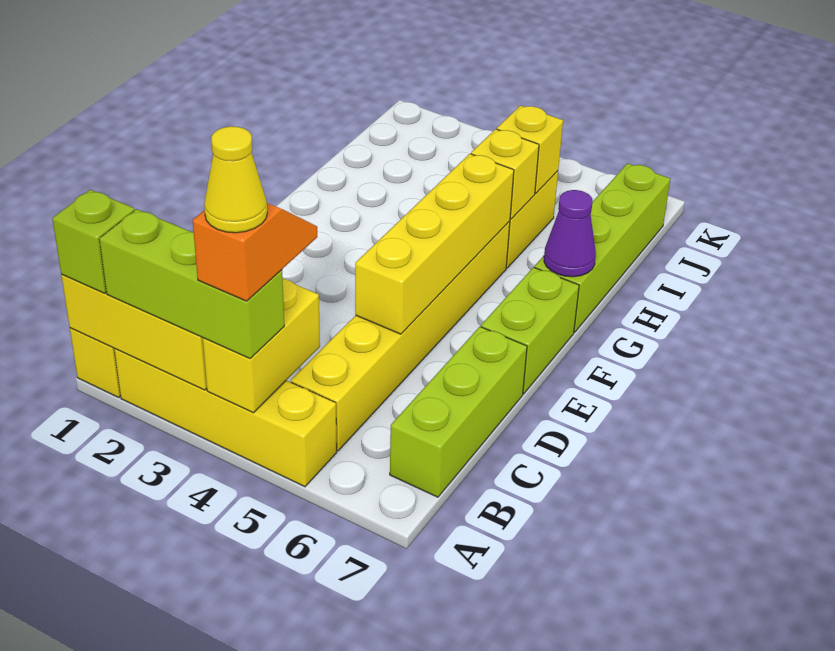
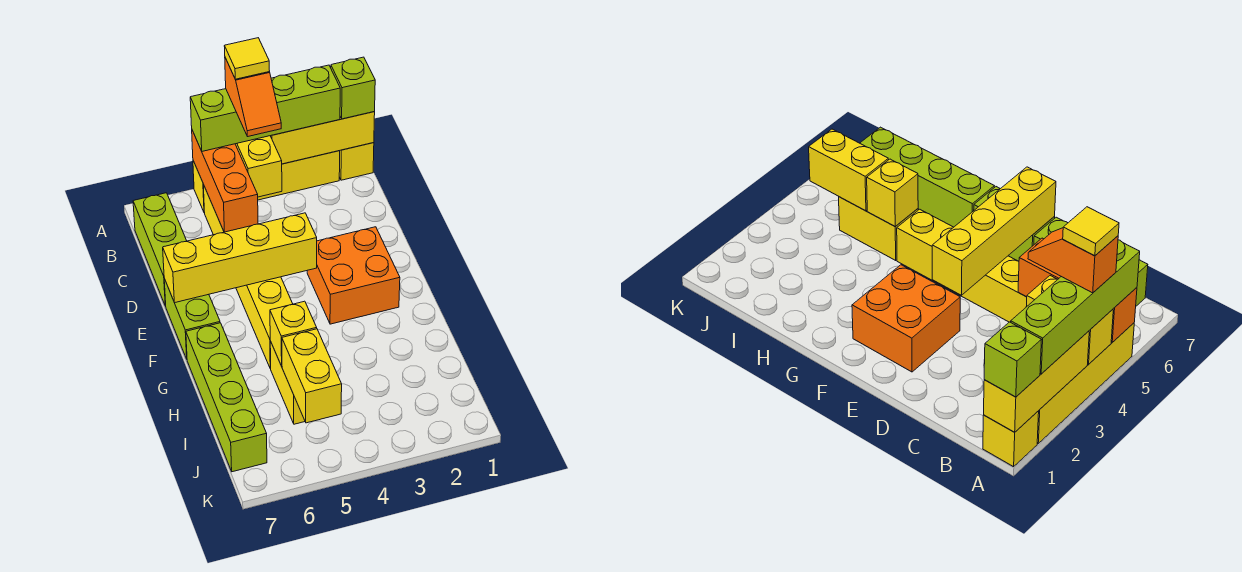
lime brick A2:A4 level 3 -> lime brick A2:A5 level 3
yellow cone A4 level 5 -> yellow tile A4 level 5
none -> orange brick A5:C5 level 2
yellow brick D5:G5 level 2 -> yellow brick E4:E7 level 2
none -> orange brick E2:F3 level 1
purple cone G7 level 2 -> none
yellow brick I5 level 2 -> yellow brick I5:J5 level 2

